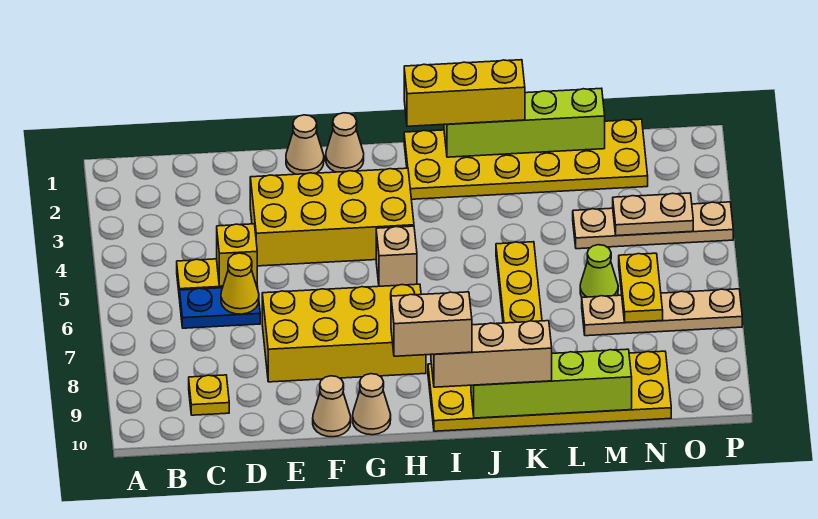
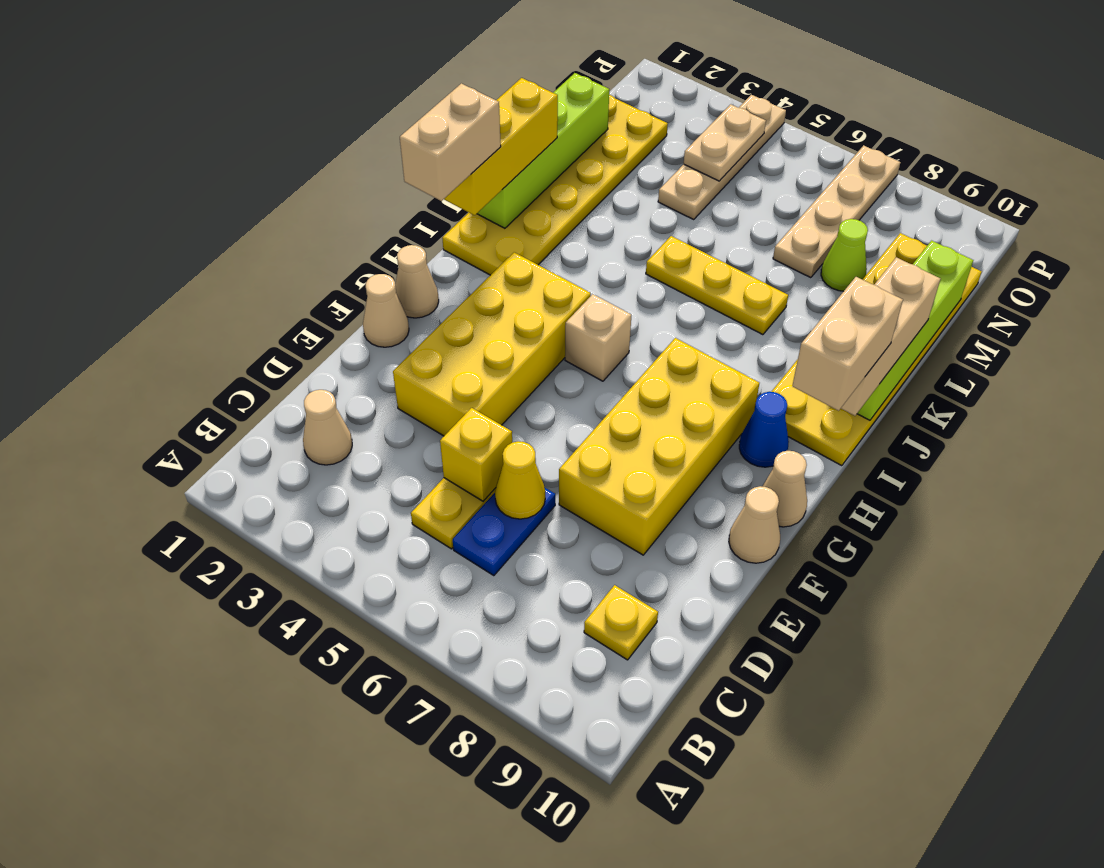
none -> tan cone C2 level 1
none -> tan brick H1:I1 level 4
none -> blue cone H9 level 1
lime cone M6 level 1 -> lime cone M8 level 1
yellow plate N6:N7 level 2 -> none

